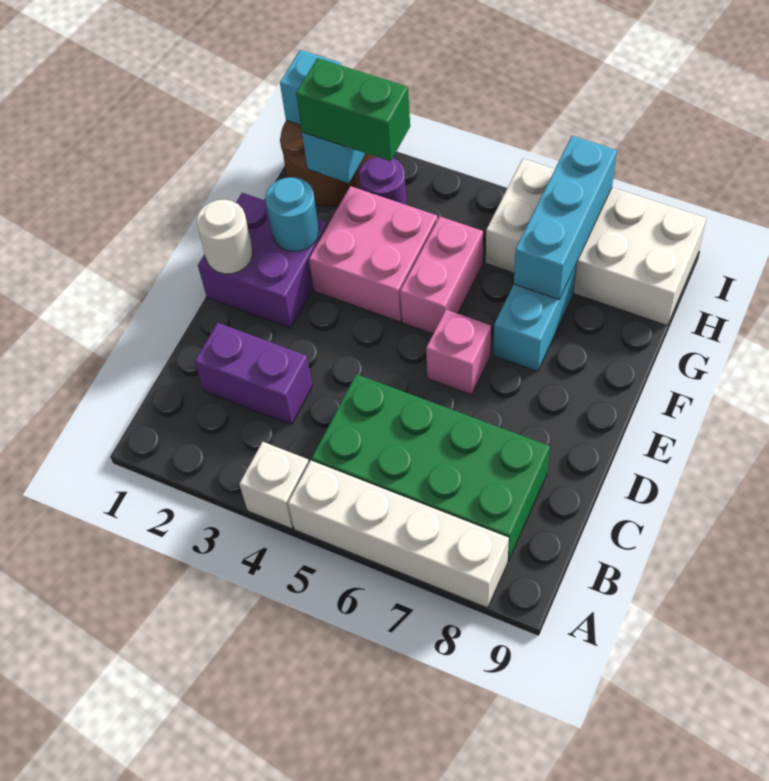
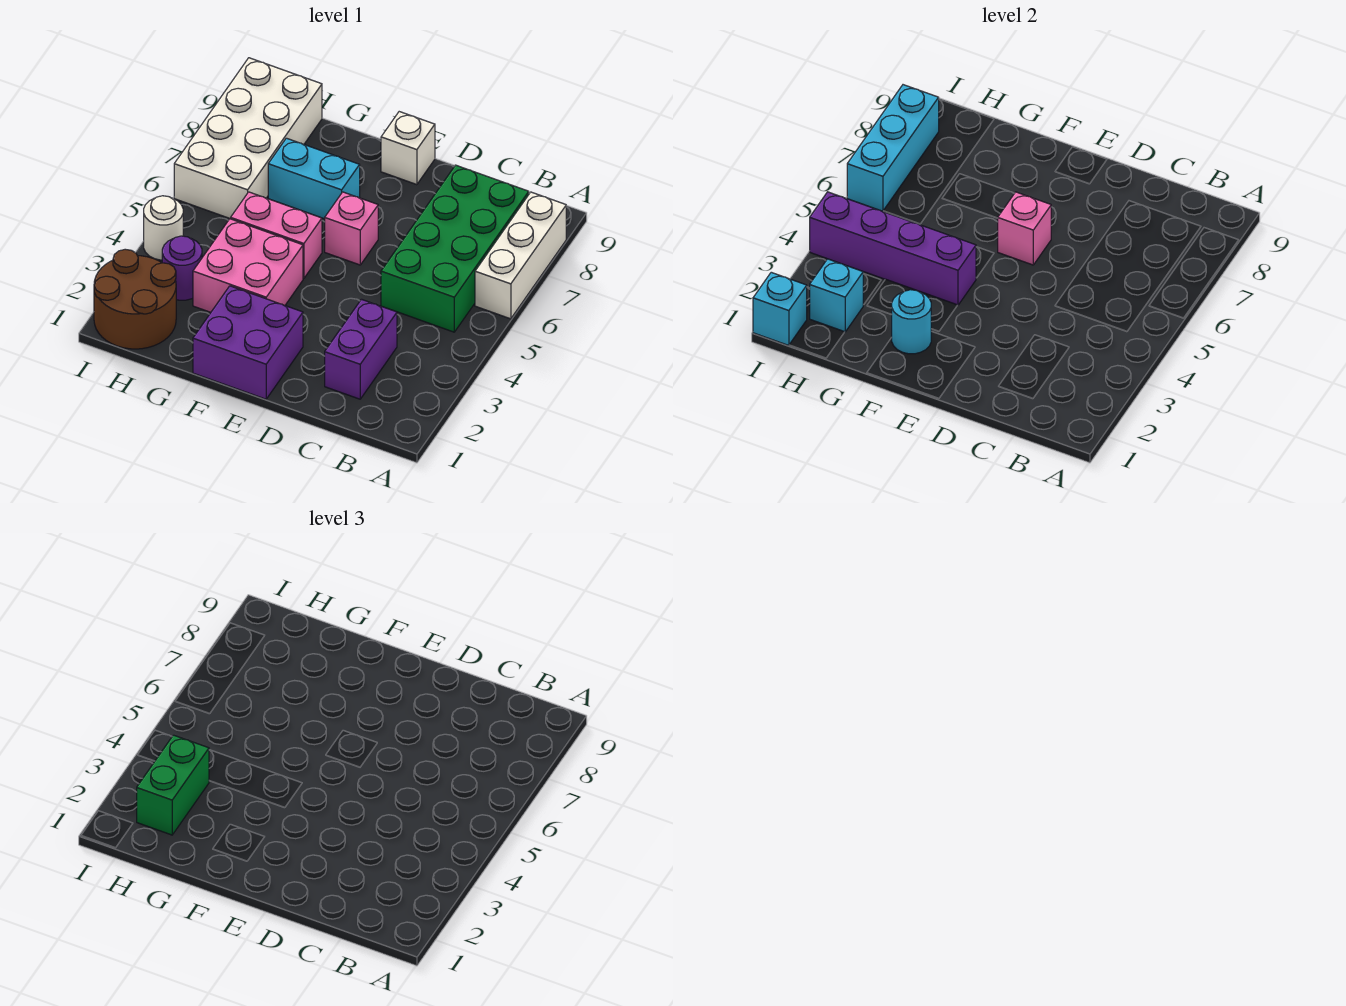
white brick A4 level 1 -> white brick E9 level 1
white brick A5:A8 level 1 -> white brick A6:A8 level 1
white round brick E1 level 2 -> white round brick I4 level 1
none -> pink brick E6 level 2
none -> purple brick F4:I4 level 2
cyan brick G7:I7 level 2 -> cyan brick I6:I8 level 2

